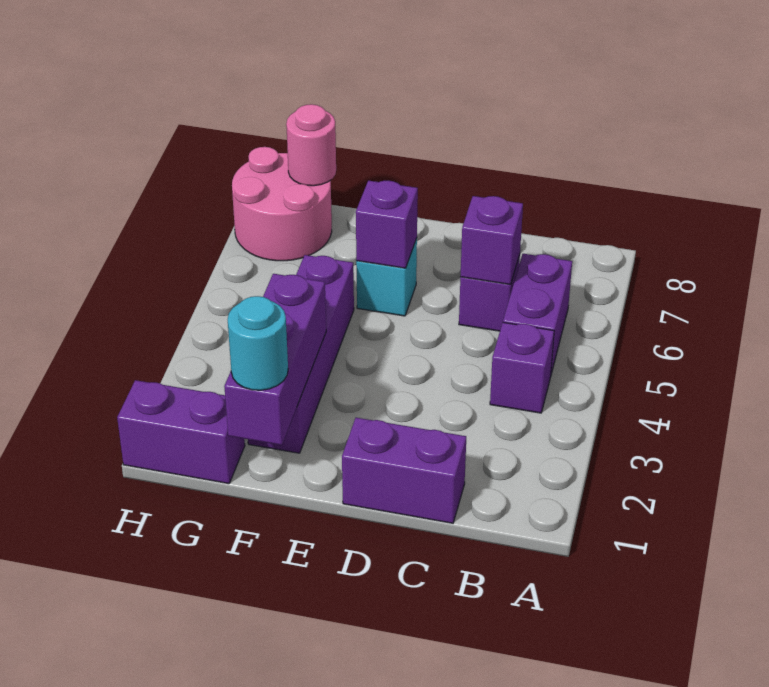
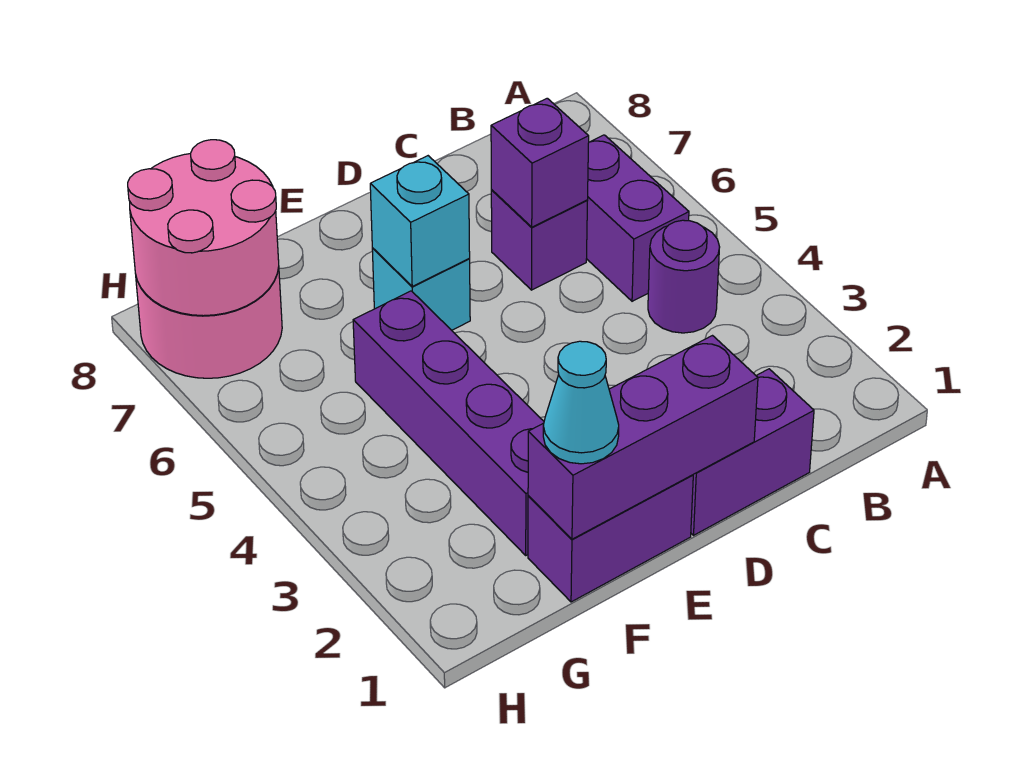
purple brick B4 level 1 -> purple round brick B4 level 1
purple brick E6 level 2 -> cyan brick E6 level 2
purple brick F1:F3 level 2 -> purple brick D1:F1 level 2
cyan round brick F1 level 3 -> cyan cone F1 level 3
purple brick G1:H1 level 1 -> purple brick E1:F1 level 1
pink round brick G8 level 2 -> pink round brick G7:H8 level 2

